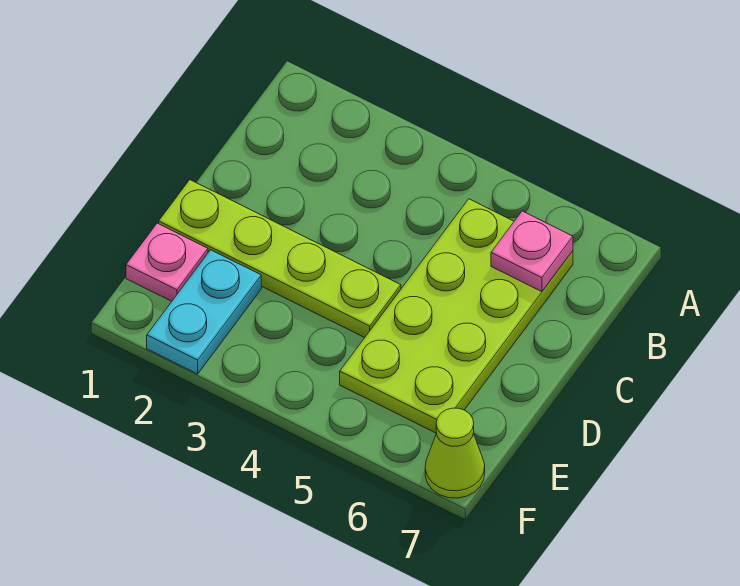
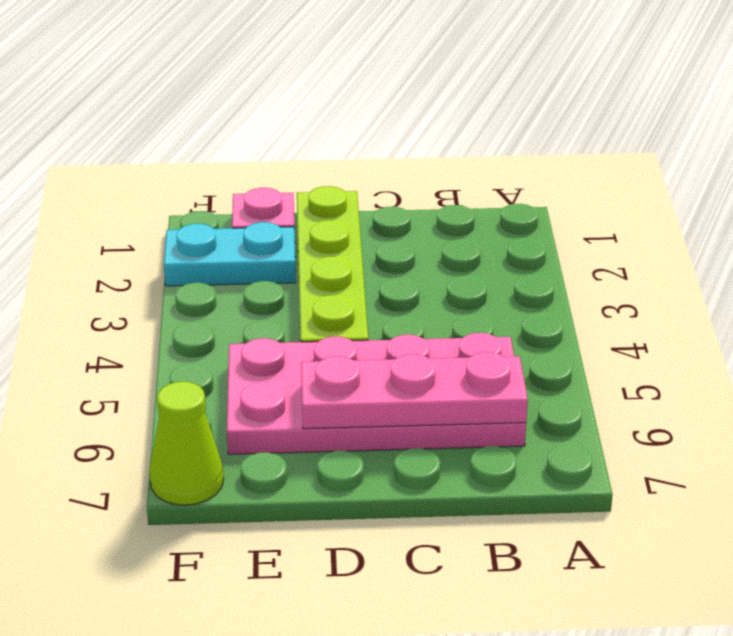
lime plate B5:E6 level 1 -> pink plate B5:E6 level 1
pink plate B6 level 2 -> pink plate B6:D6 level 2

